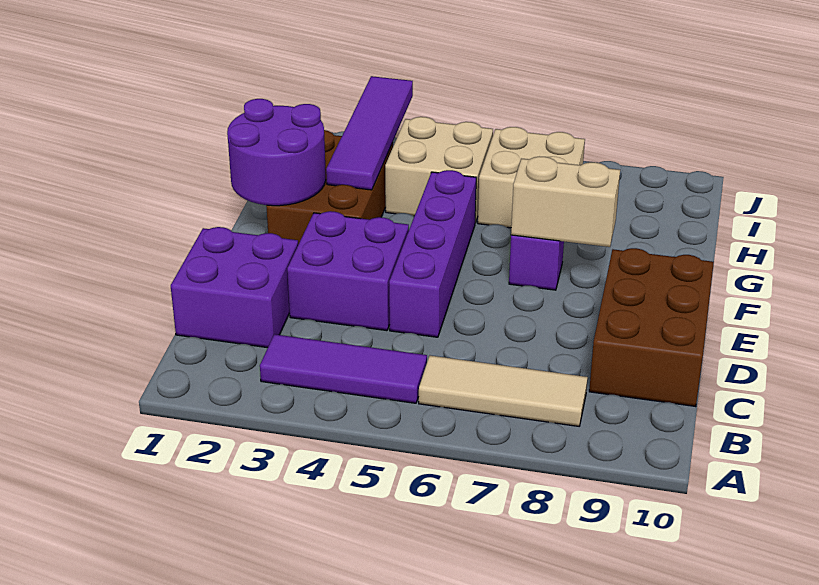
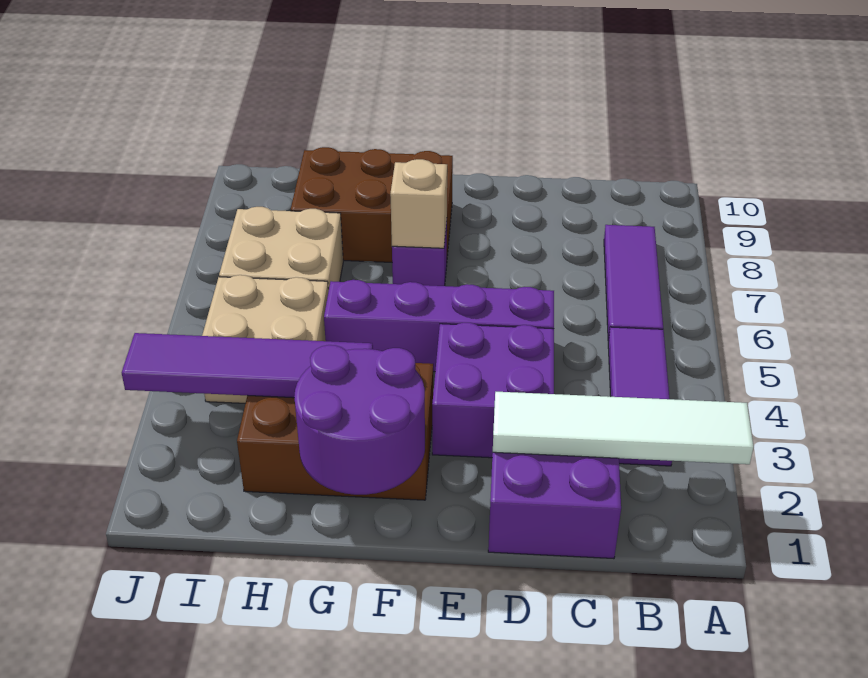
none -> white tile A2:D2 level 2
tan tile B6:B8 level 1 -> purple tile B6:B8 level 1
brown brick C9:E10 level 1 -> brown brick F8:H9 level 1
tan brick F7:F8 level 2 -> tan brick F7 level 2

